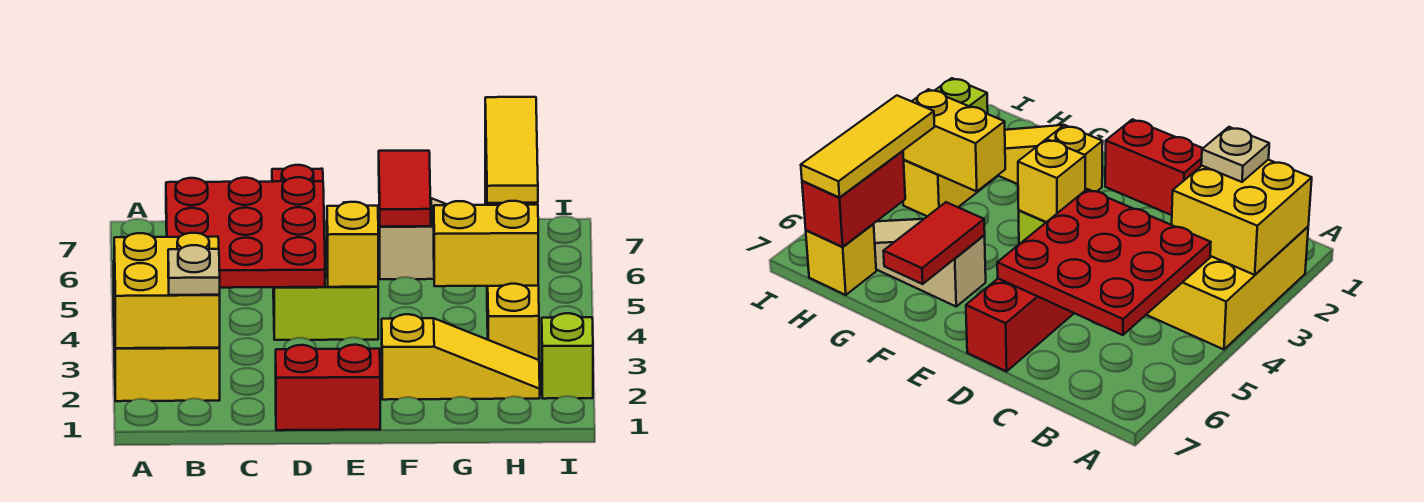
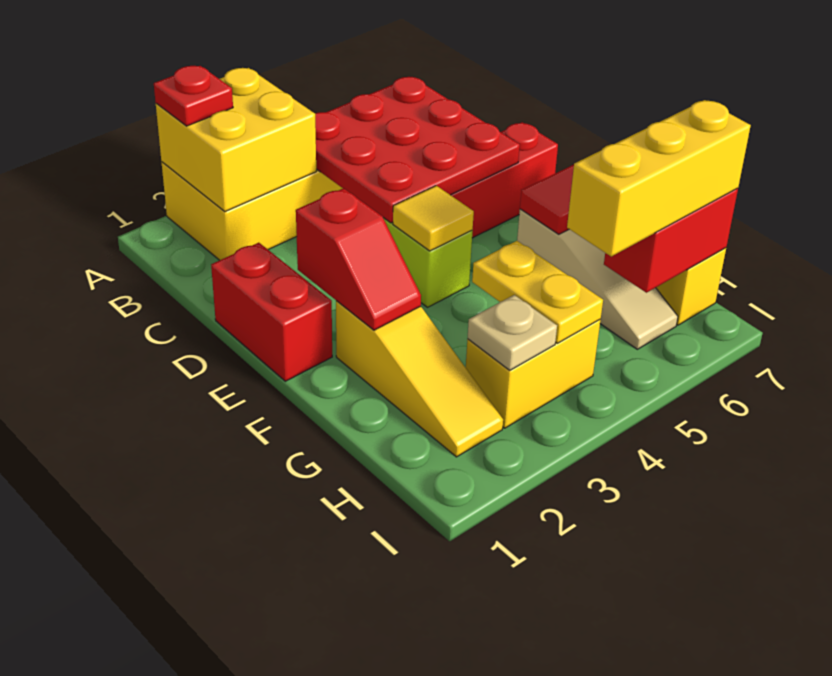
none -> red plate A2 level 3
tan plate B2 level 3 -> tan plate H3 level 2
none -> red slope E2:F2 level 2 top E
yellow brick E4 level 2 -> yellow tile E4 level 2
yellow brick G4:H4 level 2 -> yellow plate G4:H4 level 2
yellow tile H5:H7 level 3 -> yellow brick H5:H7 level 3
lime brick I2 level 1 -> none

